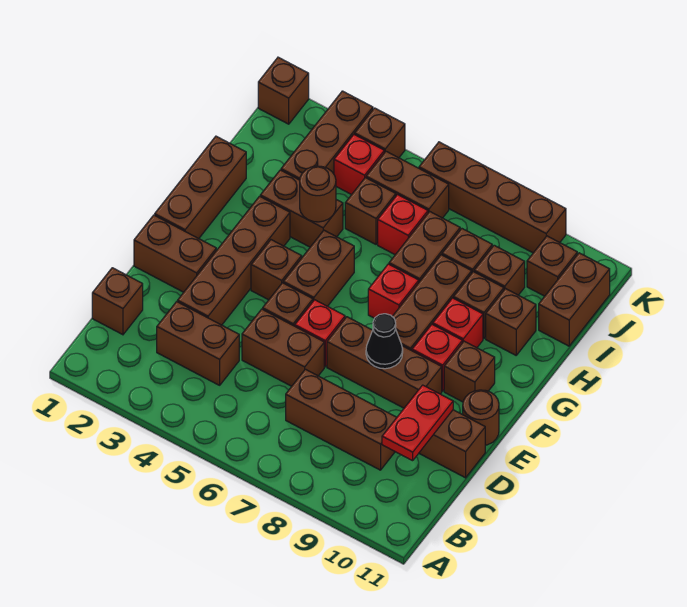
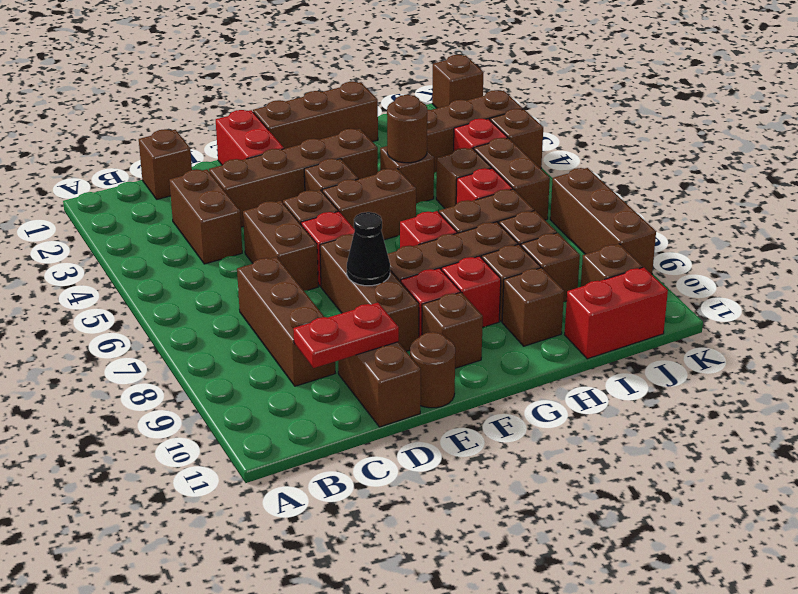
brown brick E1:E2 level 1 -> red brick E1:E2 level 1
brown brick H3:H4 level 1 -> brown brick H4 level 1
brown brick I11:J11 level 1 -> red brick I11:J11 level 1
brown brick K6:K9 level 1 -> brown brick K7:K9 level 1

